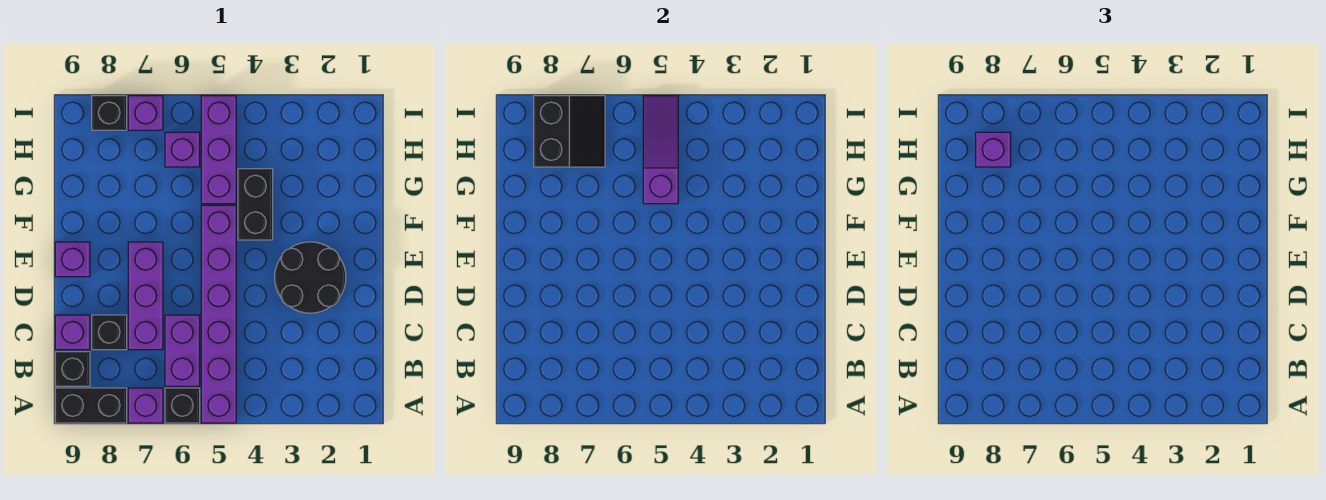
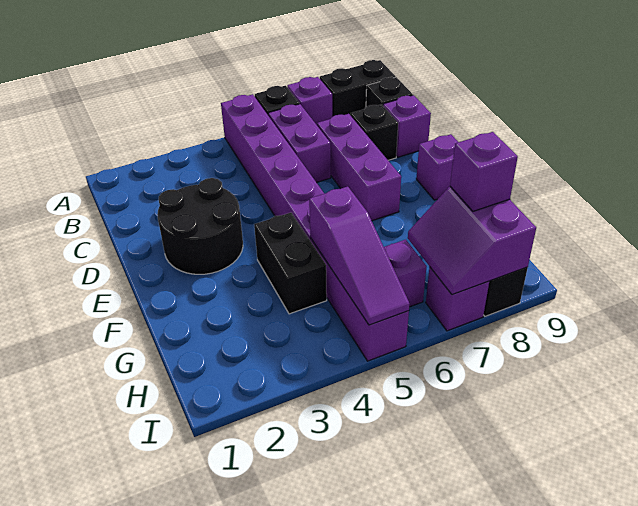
black slope H7:I8 level 2 top 8 -> purple slope H7:I8 level 2 top 8

